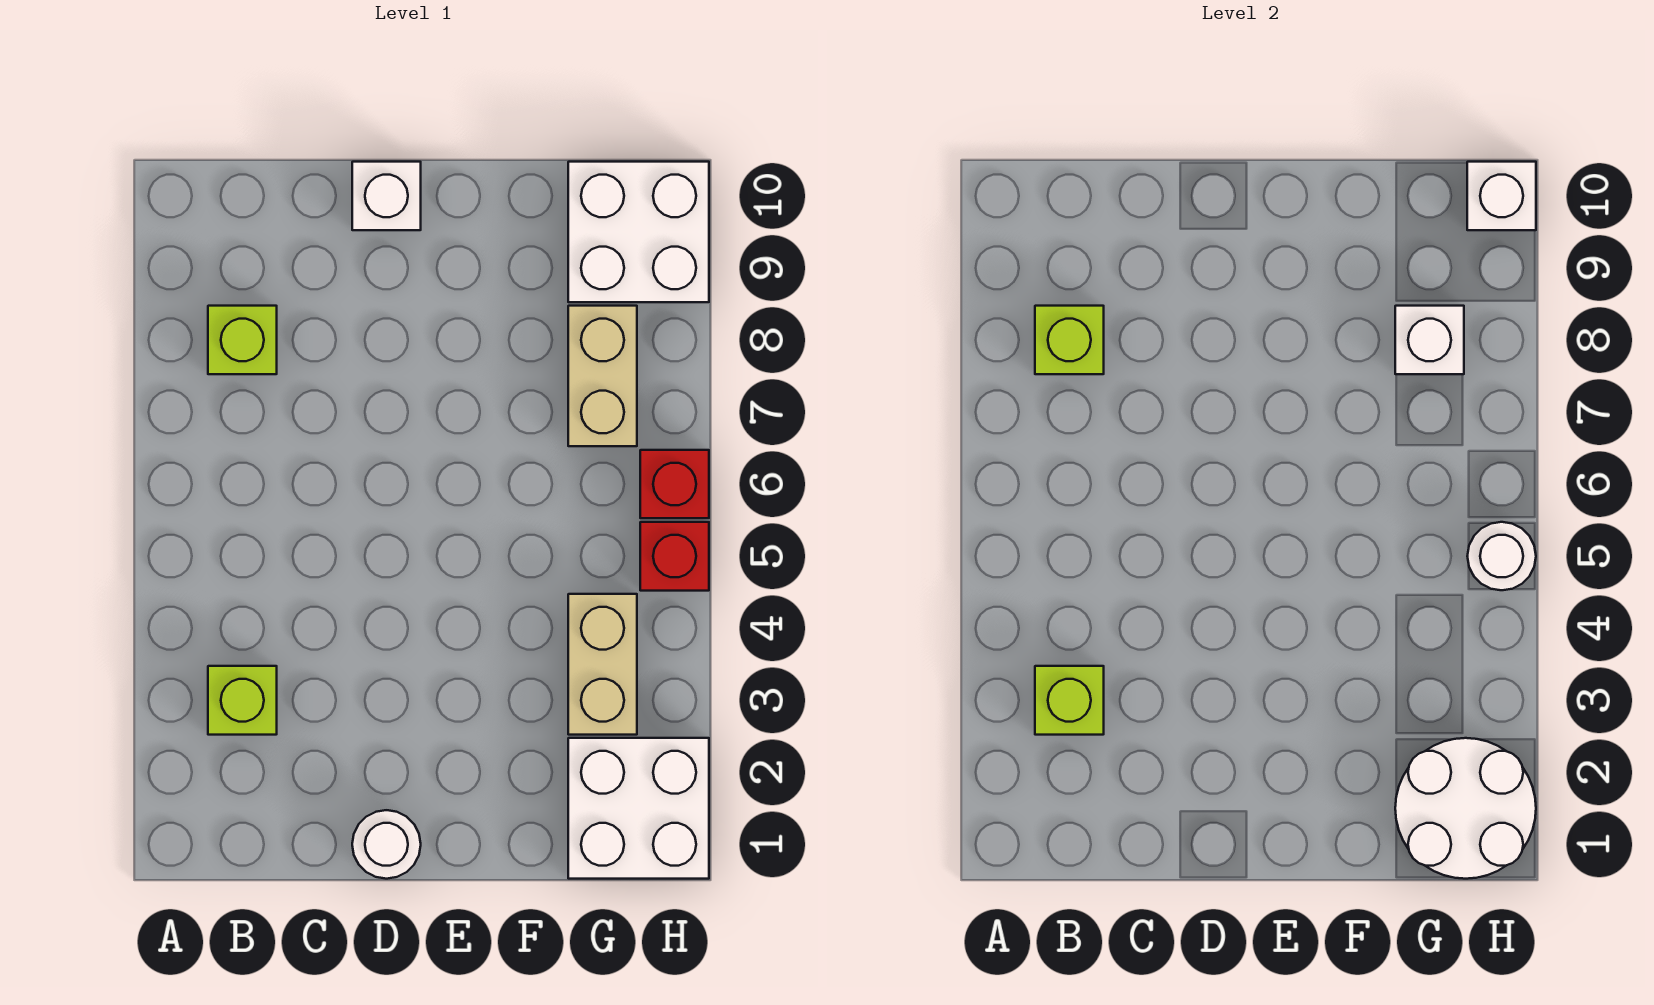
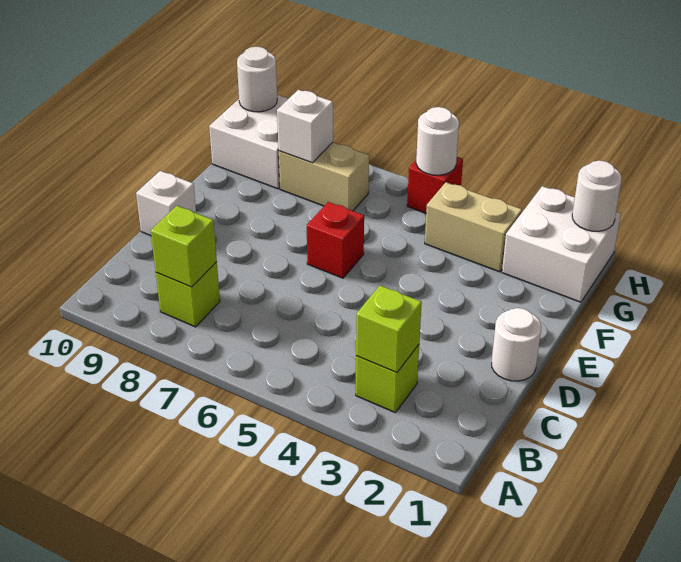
white round brick G1:H2 level 2 -> white round brick H1 level 2
red brick H6 level 1 -> red brick E6 level 1
white brick H10 level 2 -> white round brick H10 level 2

